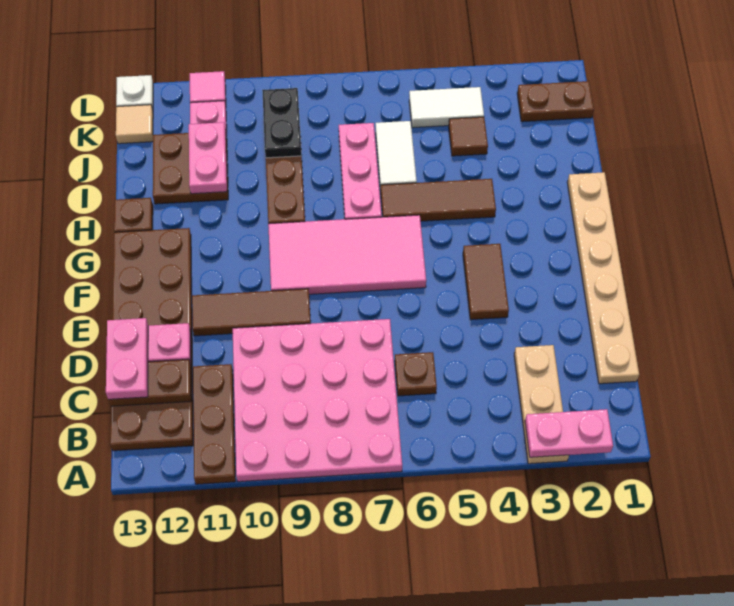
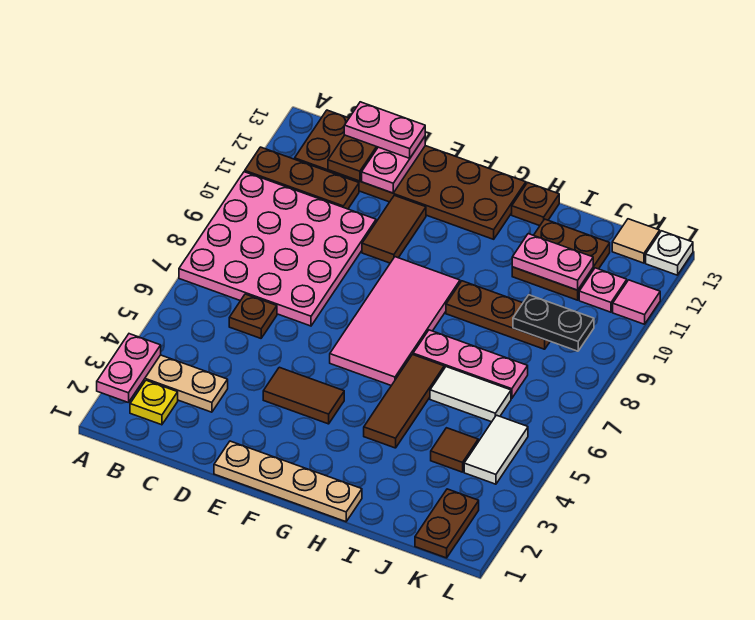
none -> yellow plate B2 level 1
tan plate C1:H1 level 1 -> tan plate E1:H1 level 1
brown tile E9:E11 level 1 -> brown tile E10:E11 level 1

